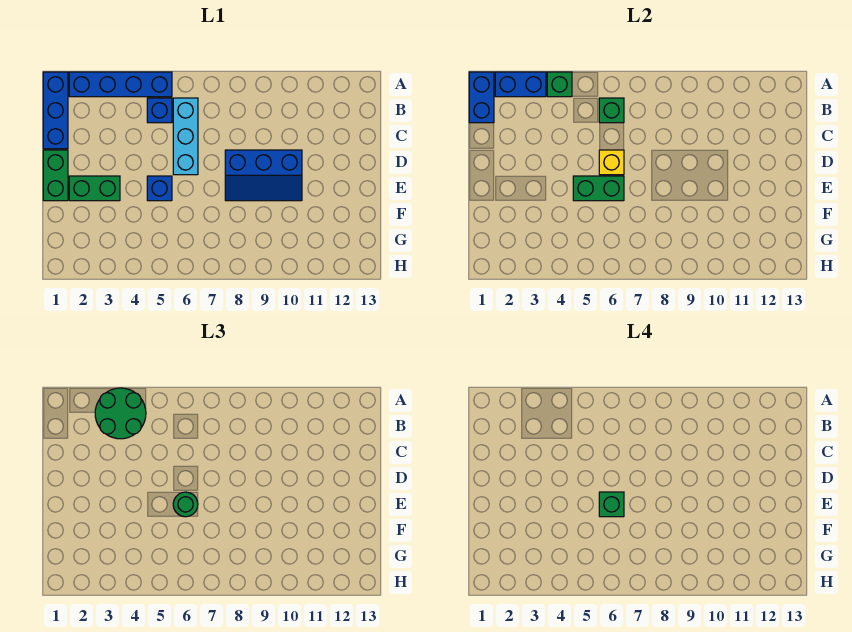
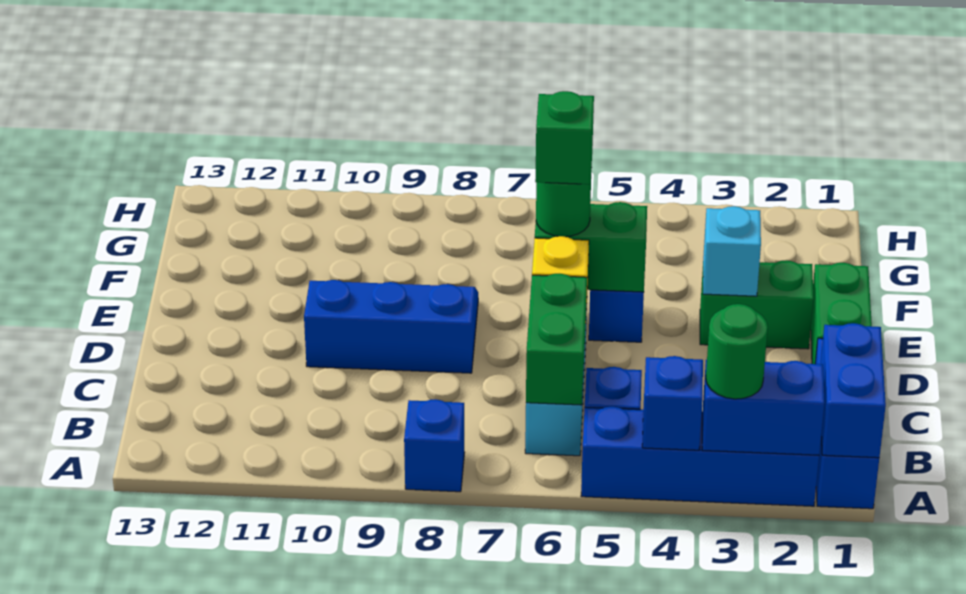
green round brick A3:B4 level 3 -> green round brick A3 level 3
green brick A4 level 2 -> blue brick A4 level 2
none -> blue brick A8 level 1
green brick B6 level 2 -> green brick B6:C6 level 2
none -> cyan brick E3 level 2

